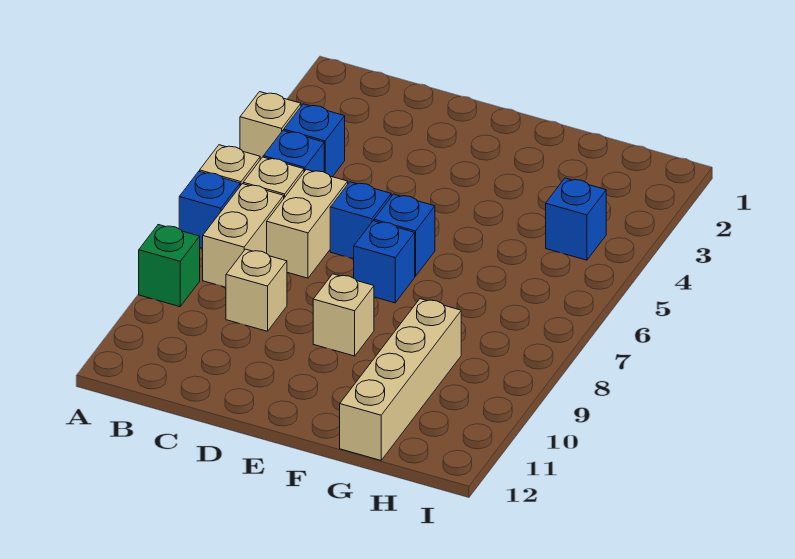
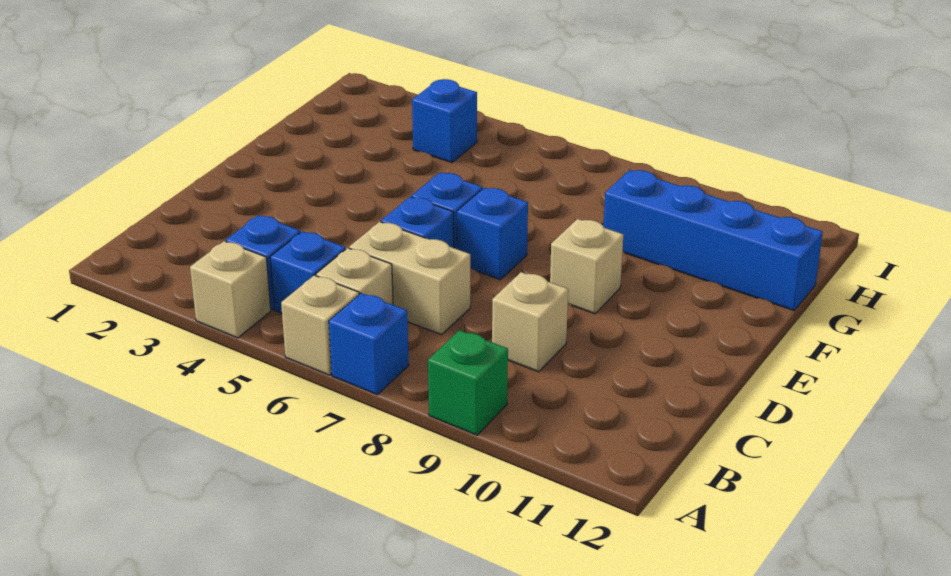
tan brick B7:B8 level 1 -> none
tan brick G9:G12 level 1 -> blue brick G9:G12 level 1

